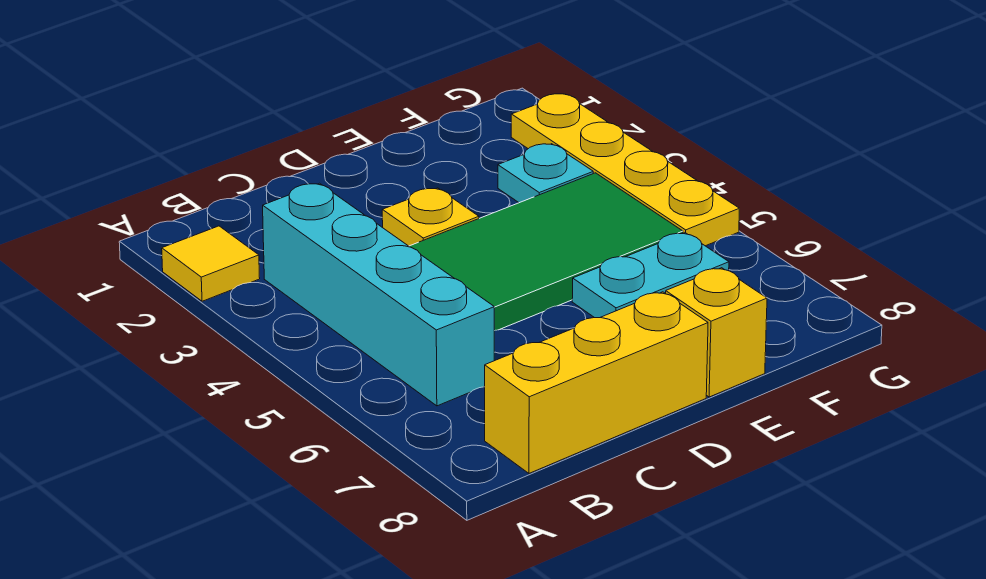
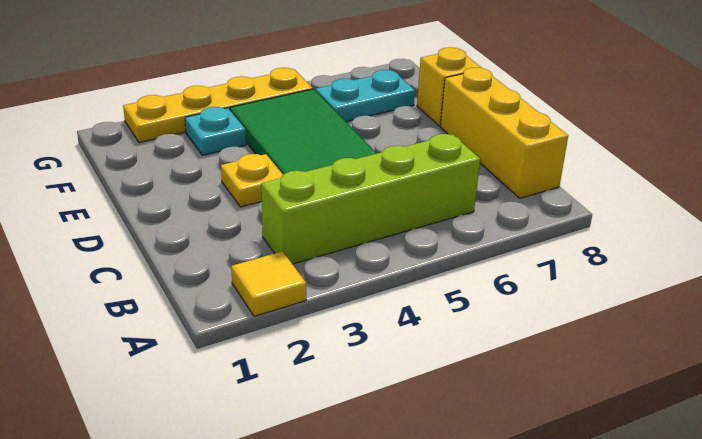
cyan brick B3:B6 level 1 -> lime brick B3:B6 level 1
cyan plate E6:F6 level 1 -> cyan plate F6:F7 level 1

